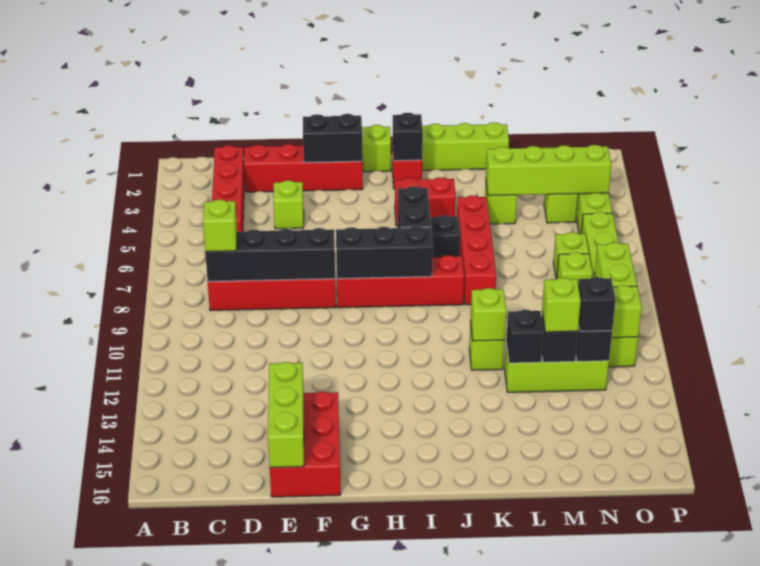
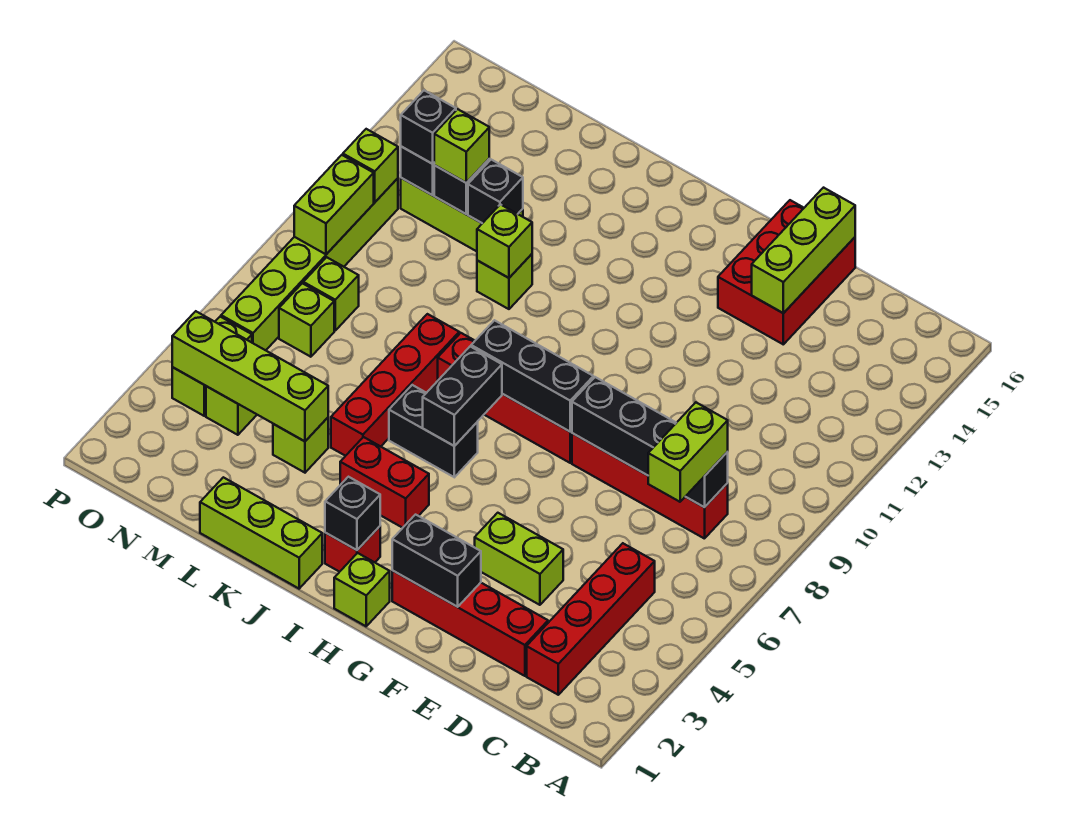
lime brick C8 level 3 -> lime brick C7:C8 level 3
lime brick E4 level 1 -> lime brick E4:F4 level 1

